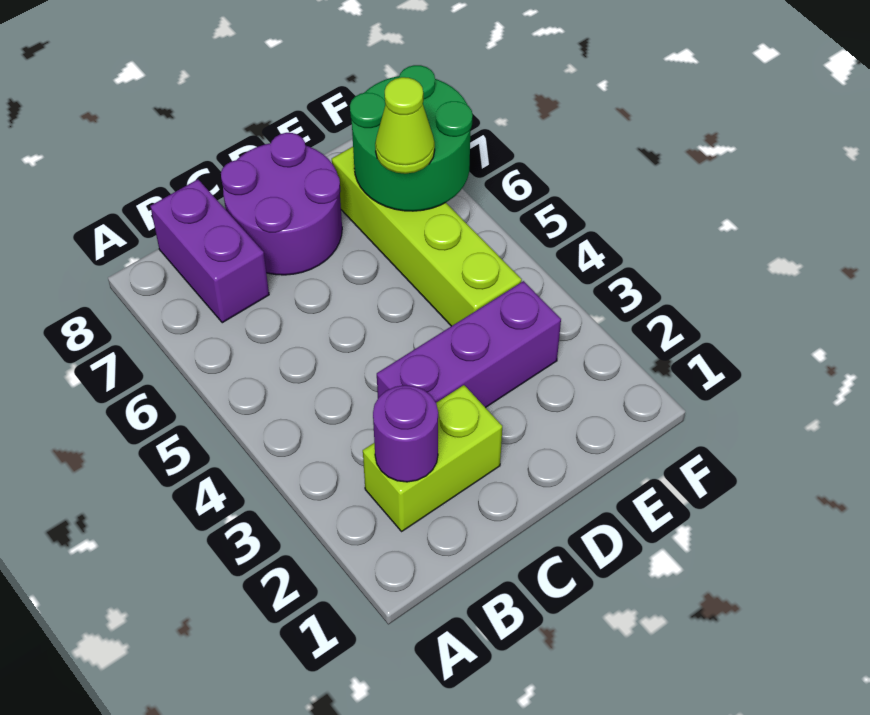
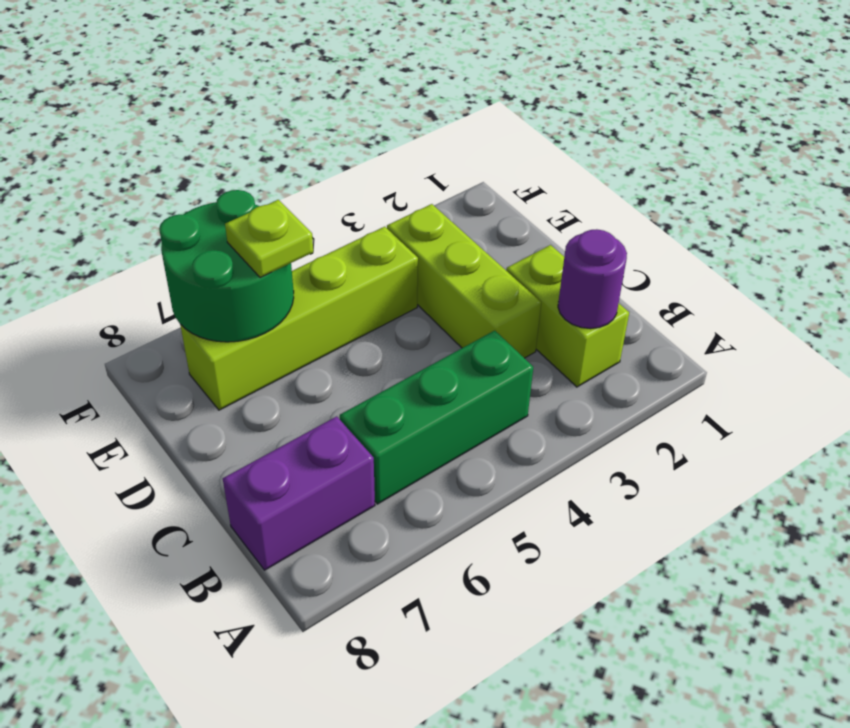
none -> green brick B4:B6 level 1
purple brick C3:E3 level 1 -> lime brick C3:E3 level 1
purple round brick C7:D8 level 1 -> none
lime cone E6 level 3 -> lime plate E6 level 3

